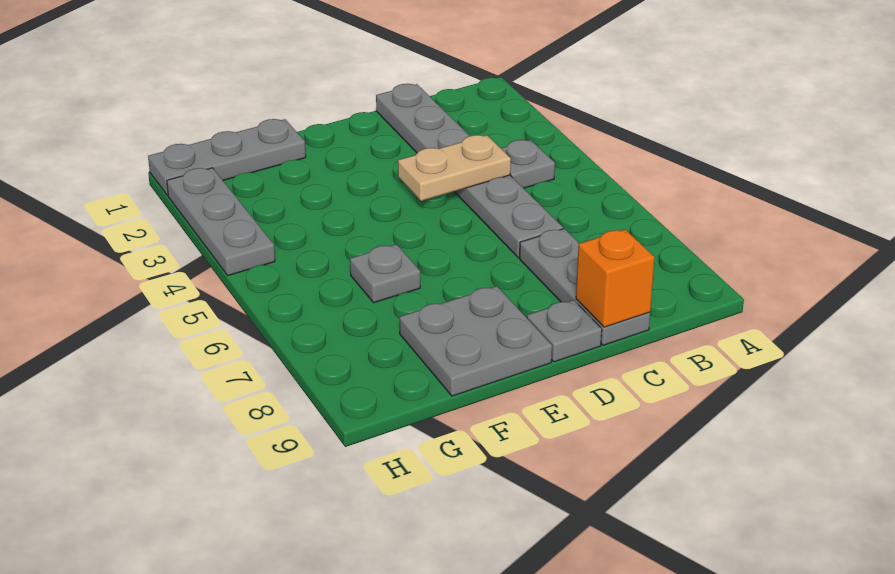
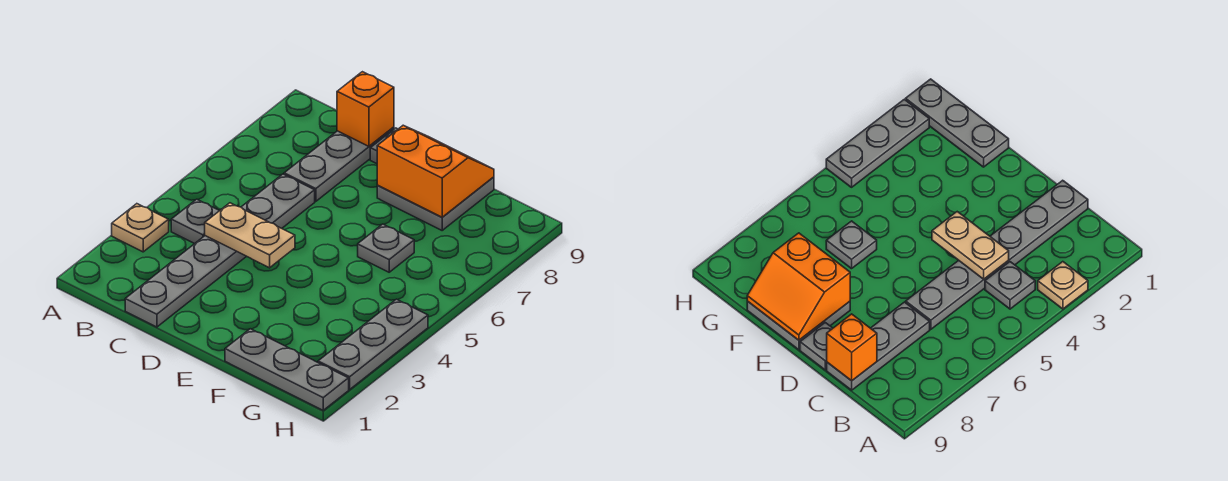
none -> tan plate A3 level 1
none -> orange slope E8:F9 level 2 top 8

